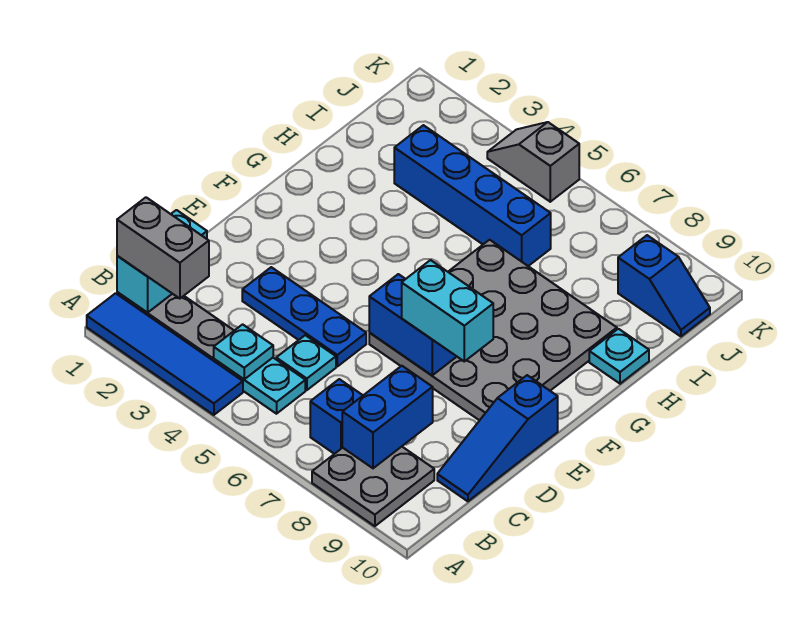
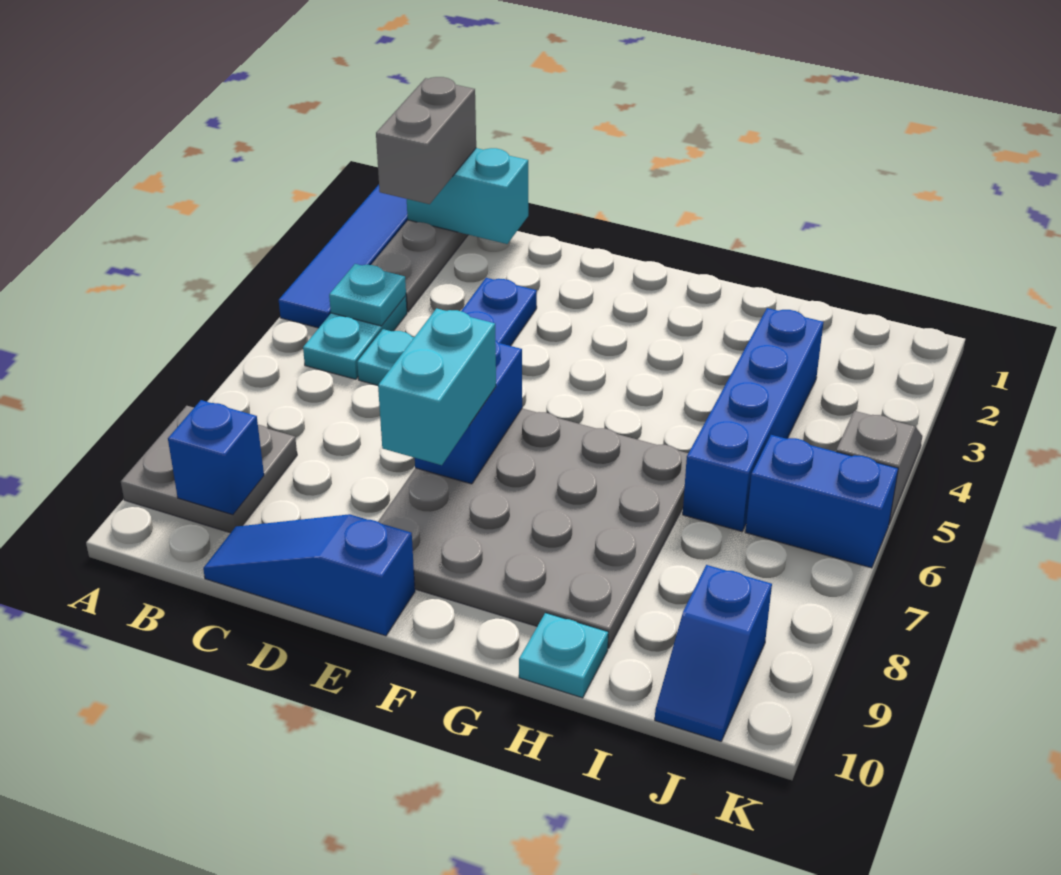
blue brick B7 level 1 -> blue brick B9 level 2
blue brick B8:C8 level 2 -> blue brick J6:K6 level 1

